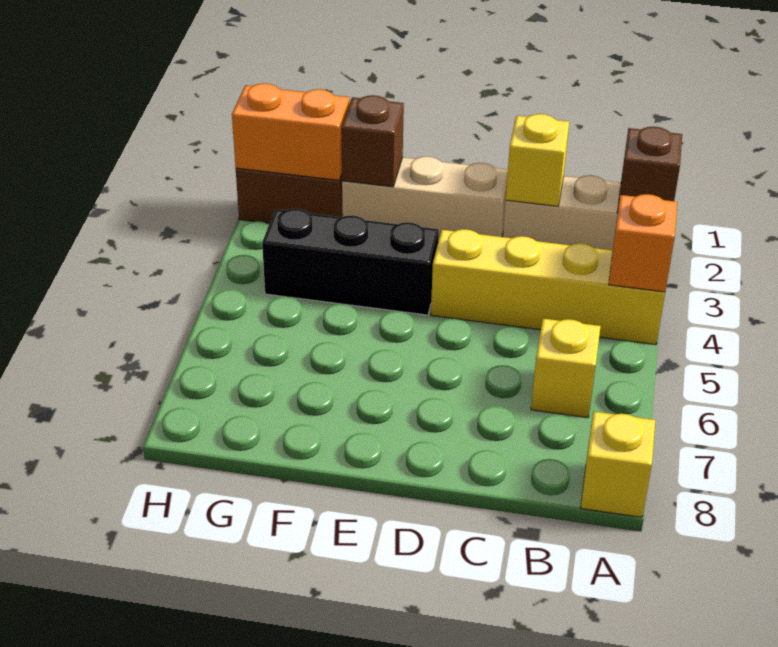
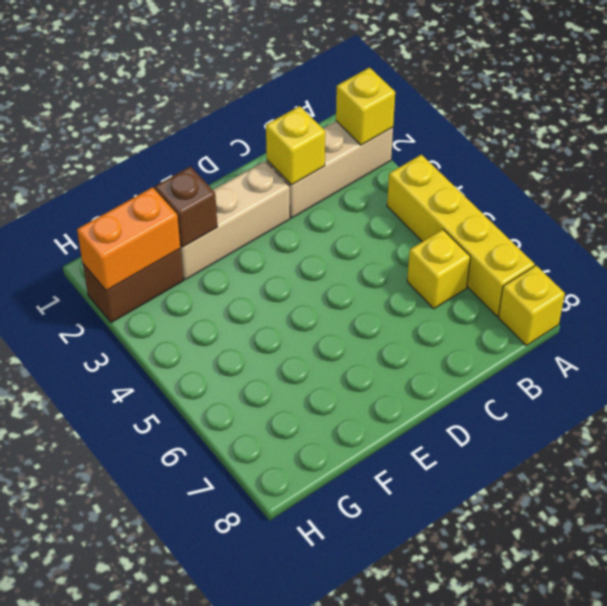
brown brick A2 level 2 -> yellow brick A2 level 2
yellow brick A4:D4 level 1 -> yellow brick A4:A7 level 1
orange brick A4 level 2 -> none
black brick E4:G4 level 1 -> none

